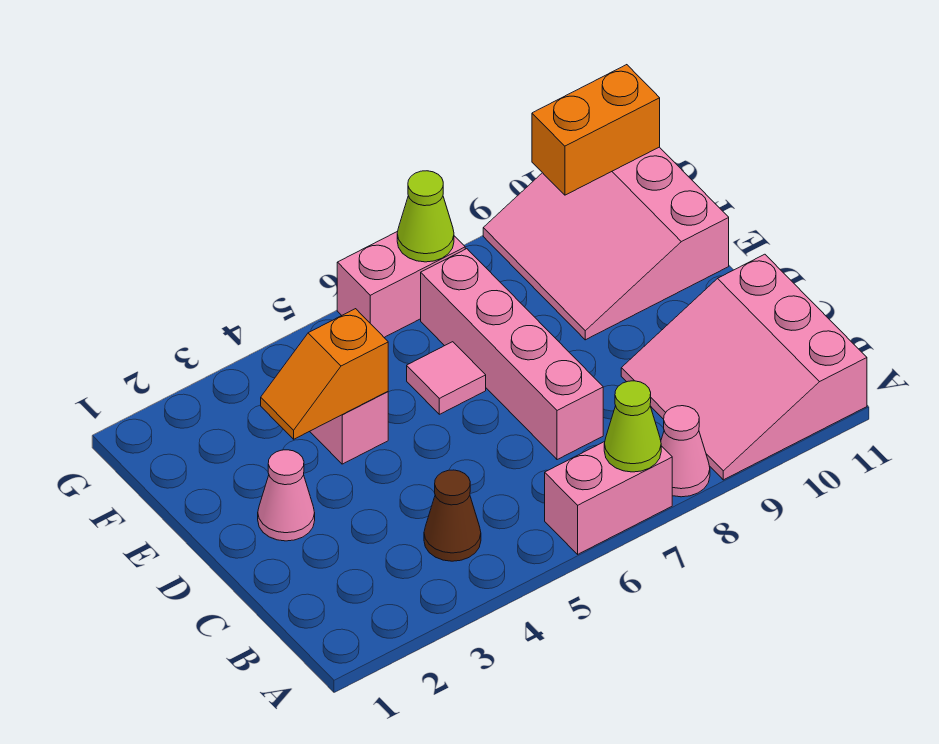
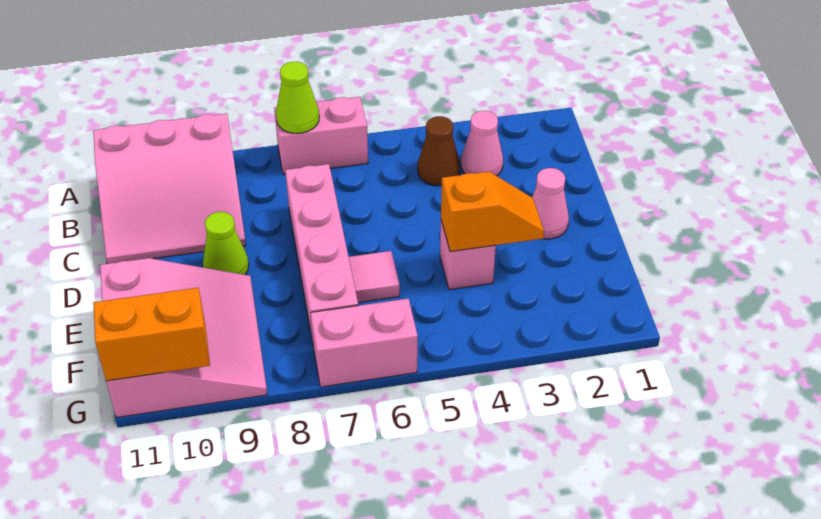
pink cone A8 level 1 -> pink cone B3 level 1
pink slope A9:C11 level 1 top 11 -> pink slope A9:C11 level 1 top A
lime cone G7 level 2 -> lime cone D9 level 1

